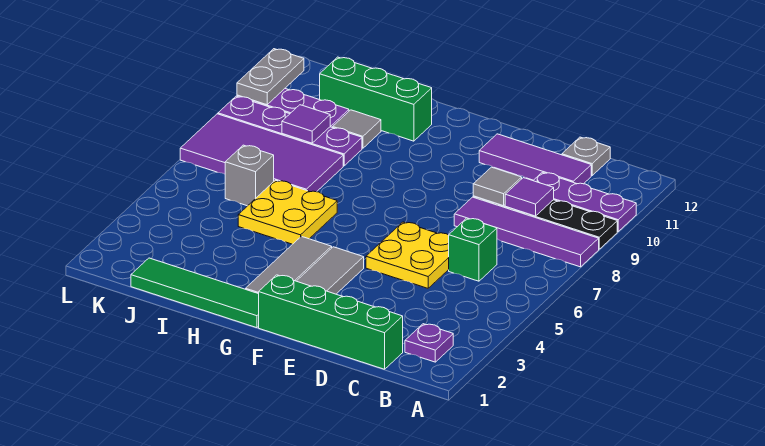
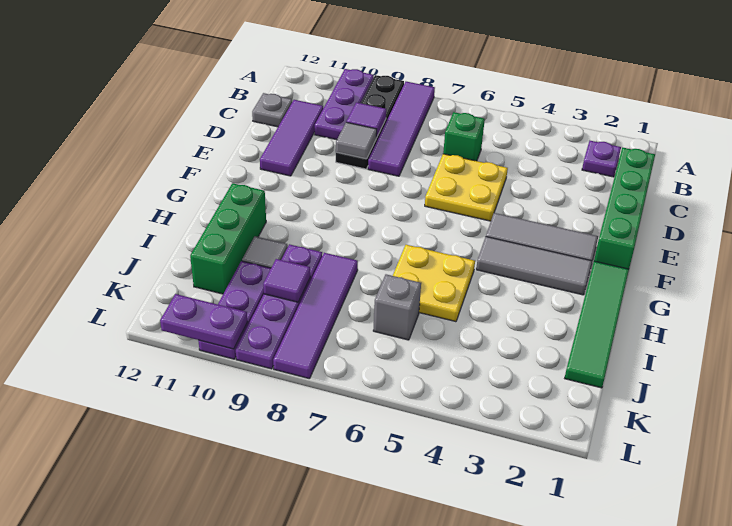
purple tile I7:L8 level 1 -> purple tile I8:L8 level 1
grey plate L10:L11 level 2 -> purple plate L10:L11 level 2

